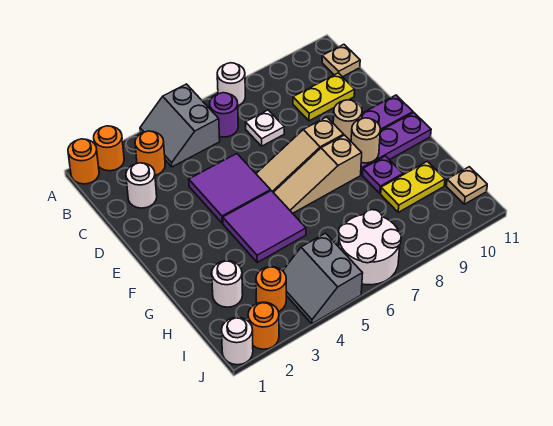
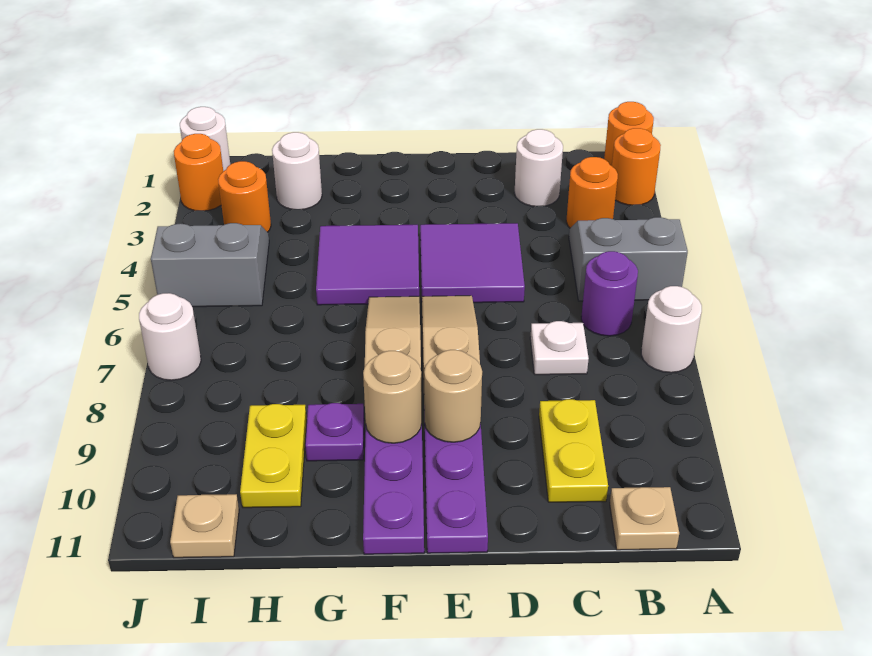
white round brick I6:J7 level 1 -> white round brick J7 level 1

